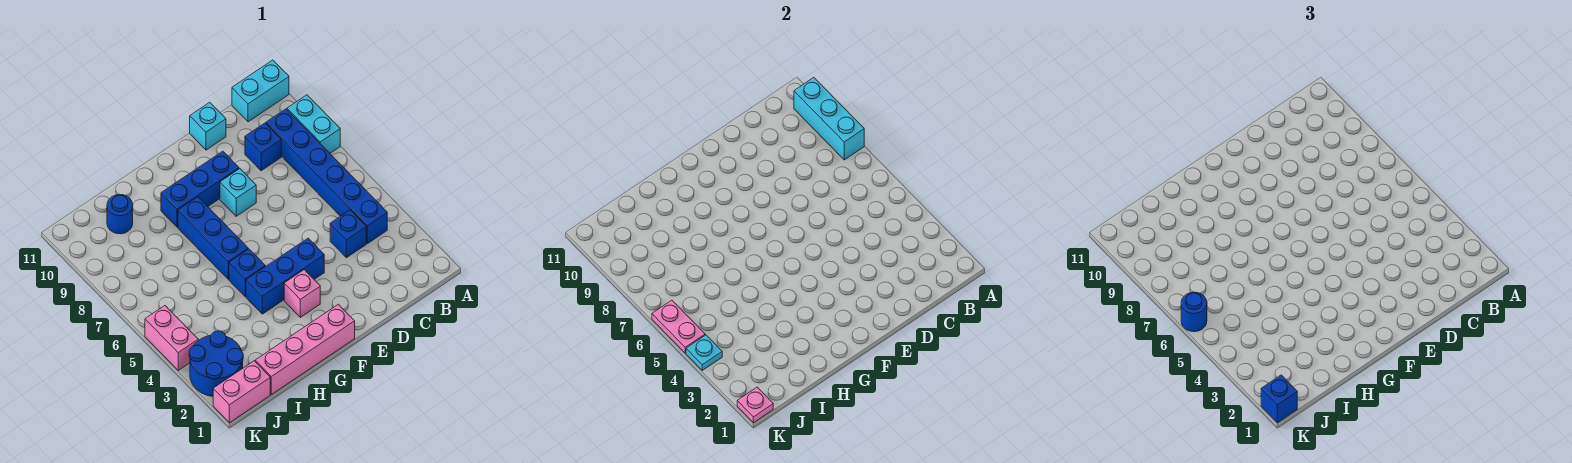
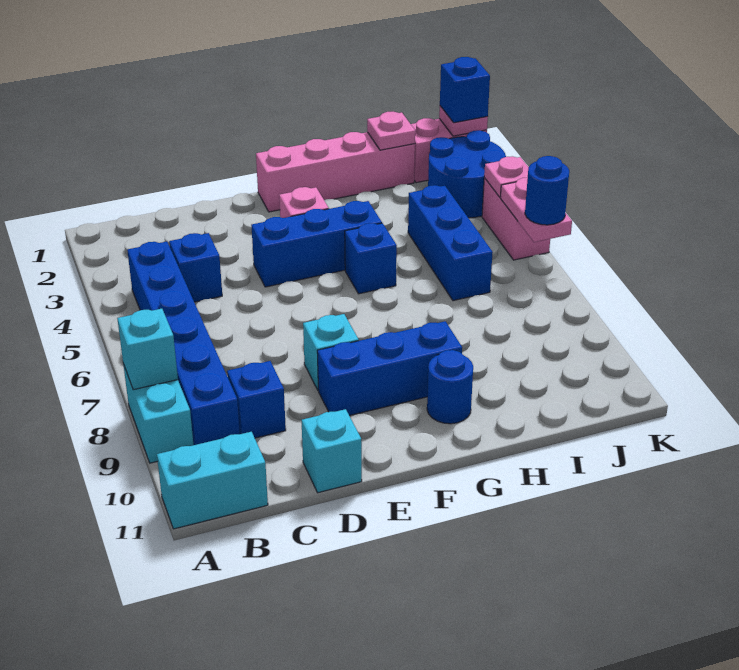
cyan brick A8:A10 level 2 -> cyan brick A8 level 2
blue brick G6:G8 level 1 -> blue brick I4:I6 level 1
none -> pink plate I1 level 2
blue round brick I10 level 1 -> blue round brick G10 level 1
cyan plate K4 level 2 -> pink plate K4 level 2

